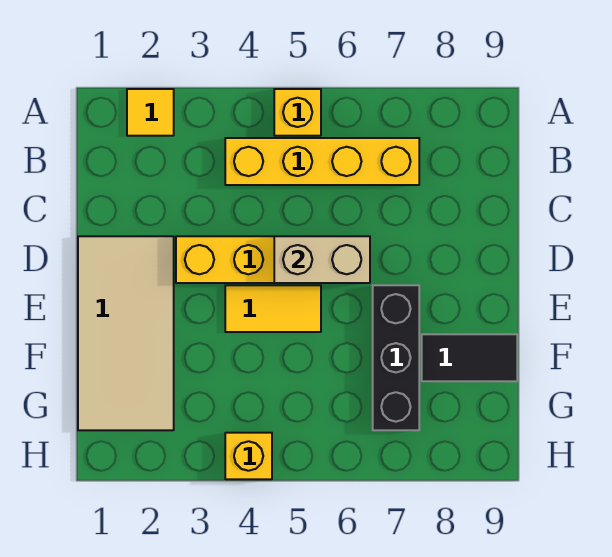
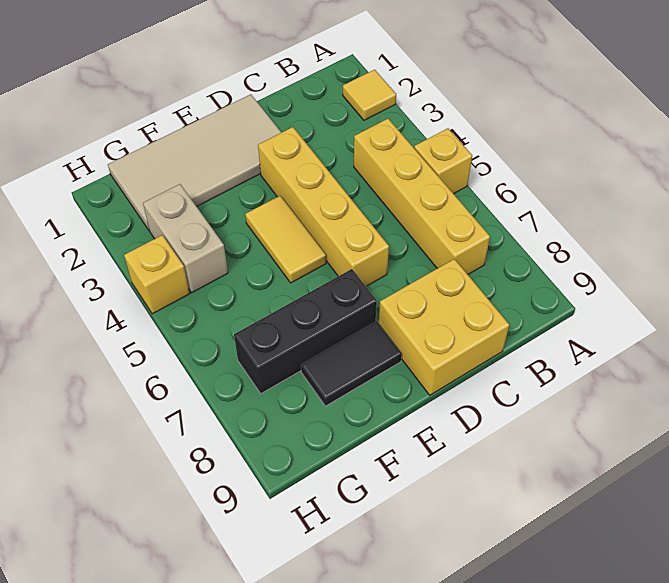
none -> yellow brick C8:D9 level 1
tan brick D5:D6 level 2 -> tan brick G3:G4 level 1
black tile F8:F9 level 1 -> black tile E8:F8 level 1

